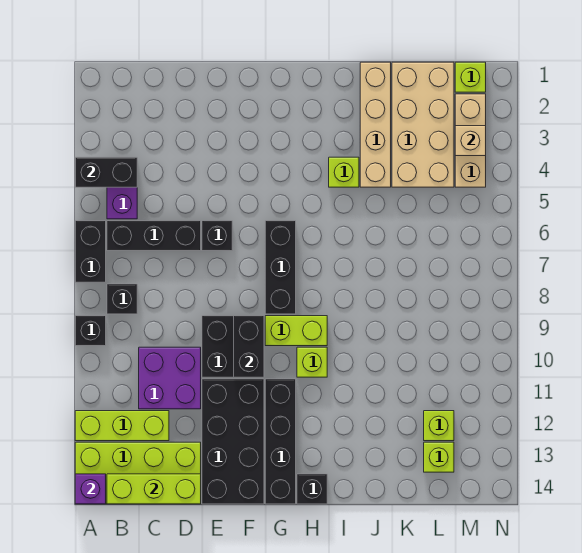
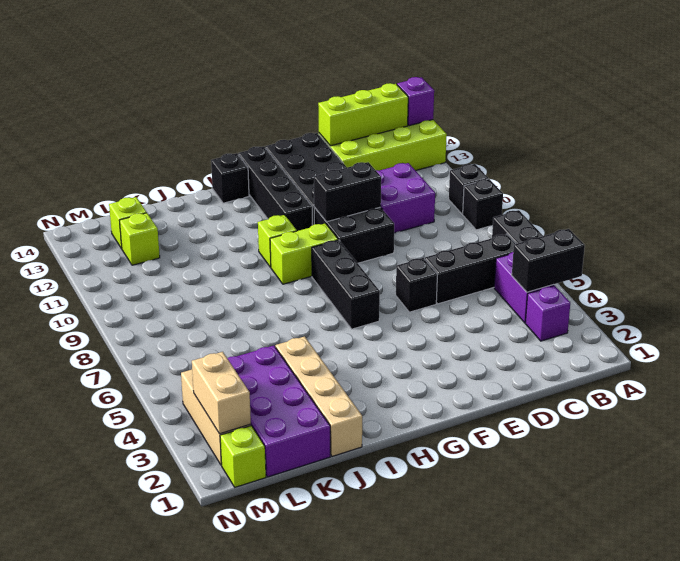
lime brick A12:C12 level 1 -> none
none -> purple brick B3 level 1
black brick B8 level 1 -> black brick A10 level 1
black brick F9:F10 level 2 -> black brick E10:F10 level 2
lime brick I4 level 1 -> none
tan brick K1:L4 level 1 -> purple brick K1:L4 level 1
tan brick M3 level 2 -> tan brick M2:M3 level 2

